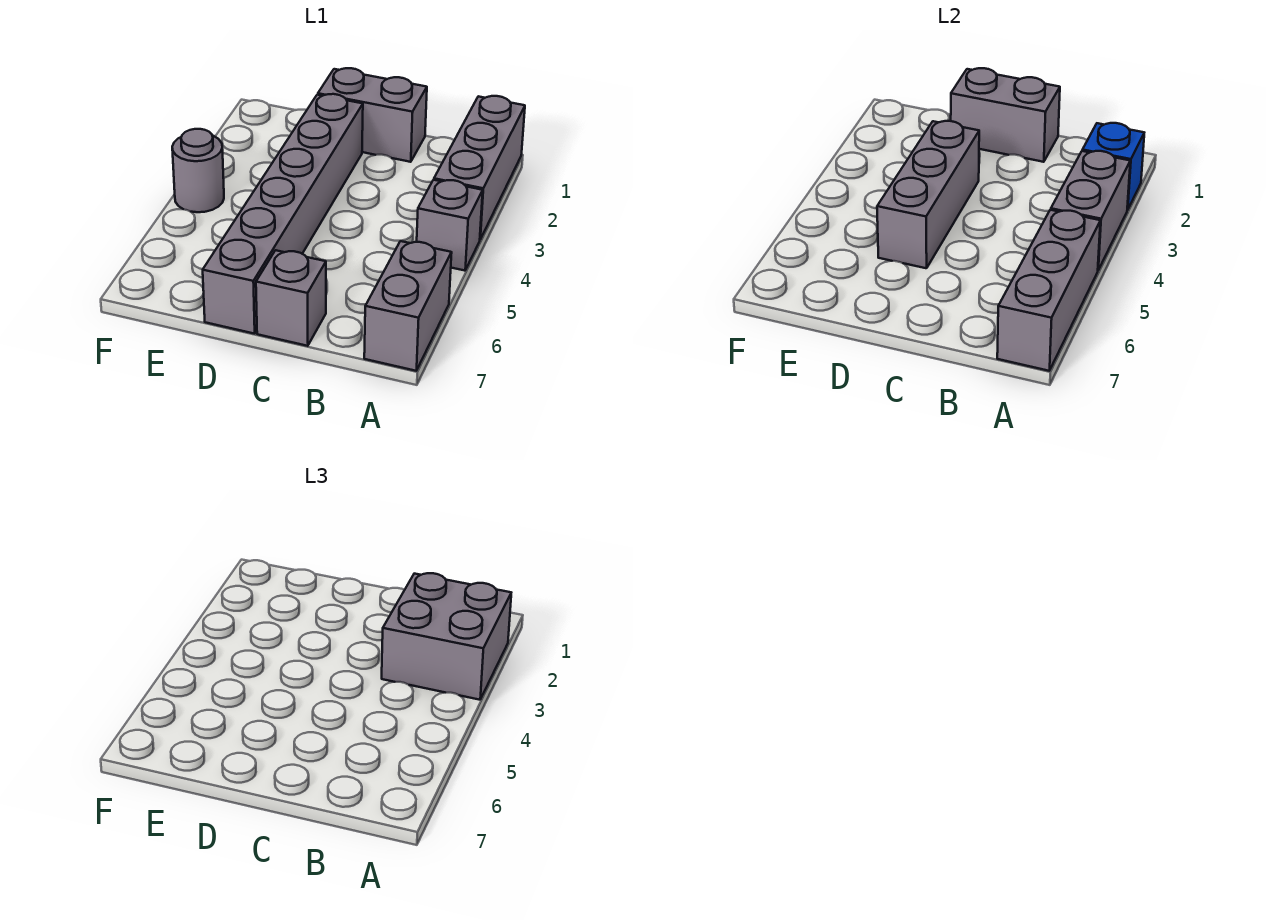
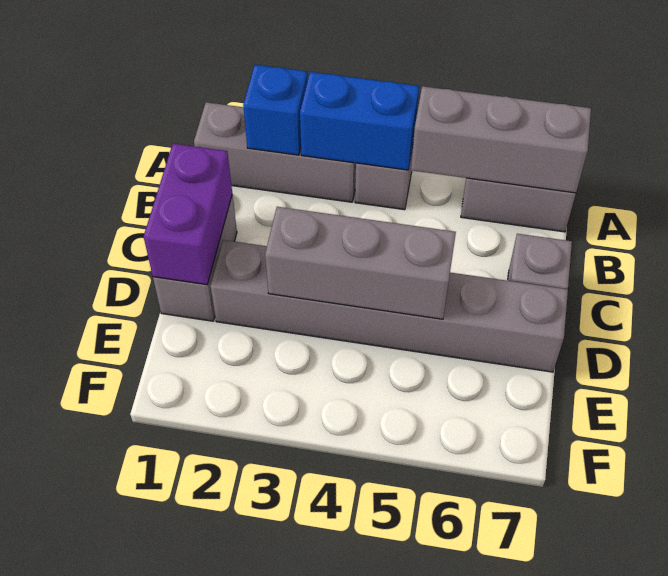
grey brick A2:B3 level 3 -> none
grey brick A3:A4 level 2 -> blue brick A3:A4 level 2
grey brick C1:D1 level 2 -> purple brick C1:D1 level 2
grey round brick F4 level 1 -> none

